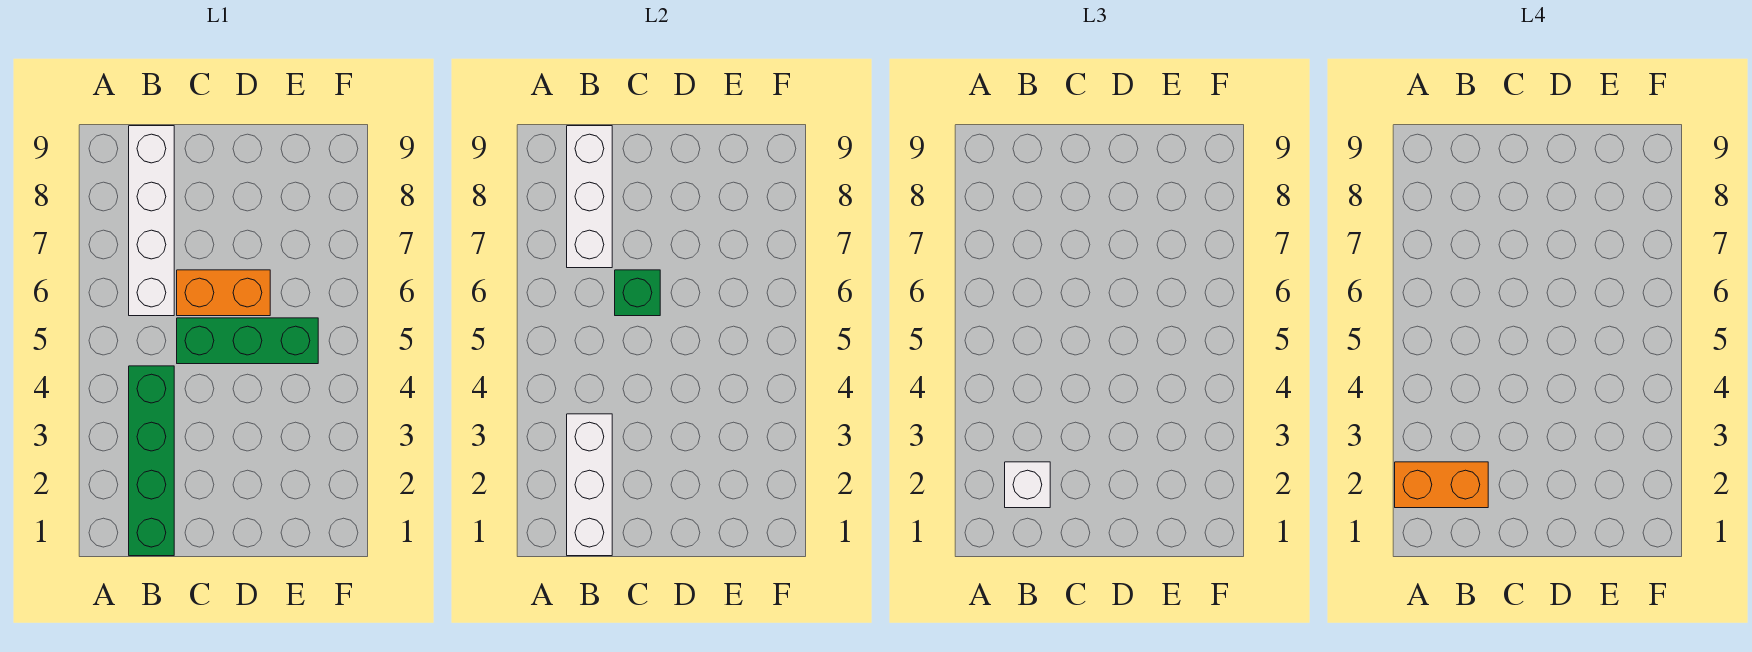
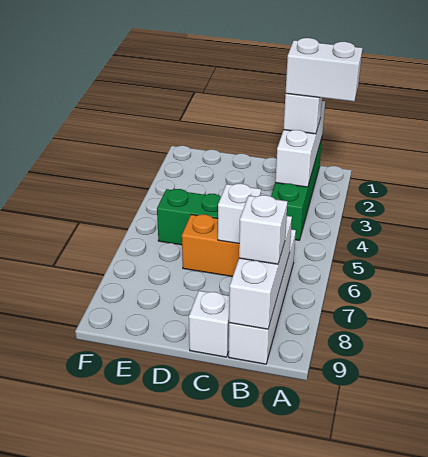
orange brick A2:B2 level 4 -> white brick A2:B2 level 4
none -> white brick B8 level 3
green brick C6 level 2 -> white brick C6 level 2
none -> white brick C9 level 1

